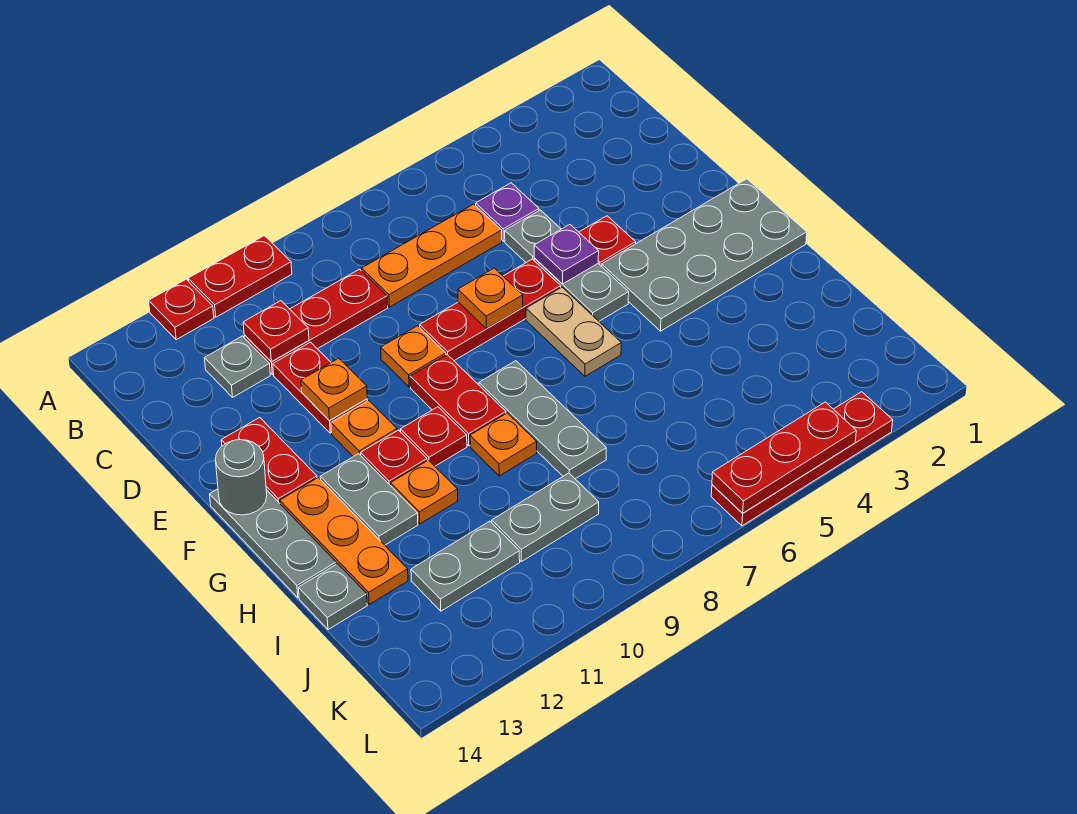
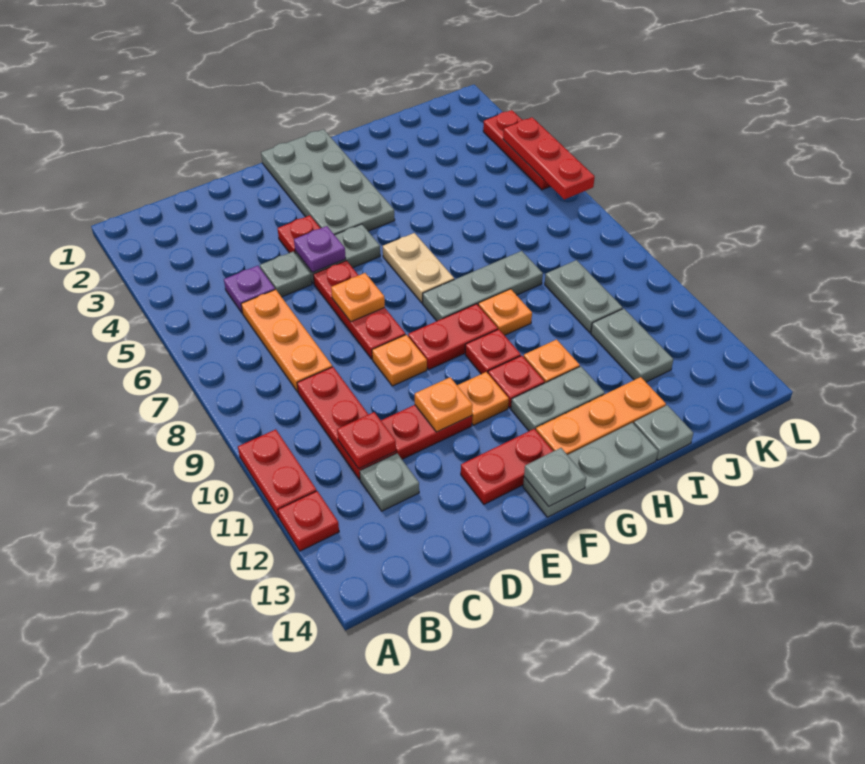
tan plate F6:G6 level 1 -> tan plate G6:G7 level 1
grey round brick F14 level 2 -> grey plate F14 level 2
red plate L3:L6 level 1 -> red plate L3:L5 level 1

